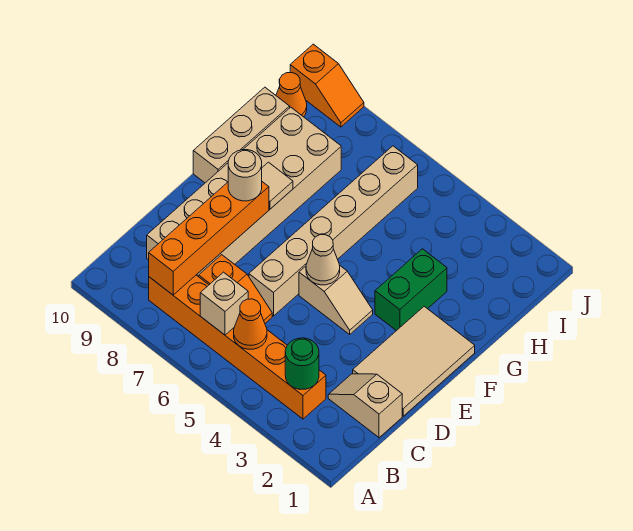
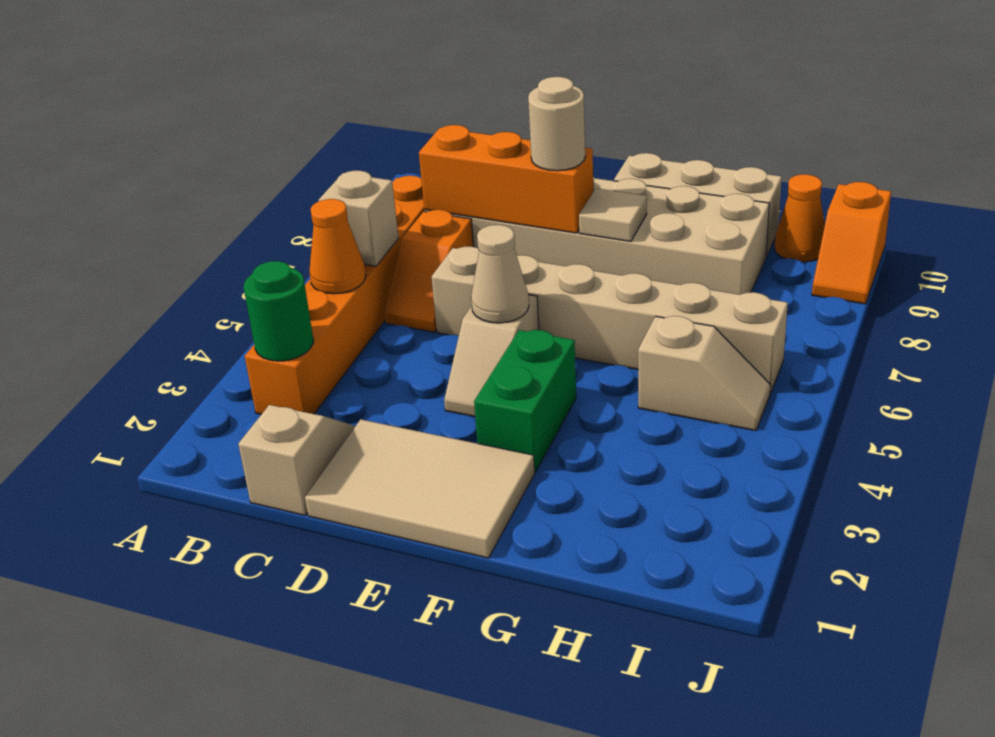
orange brick B8:E8 level 2 -> orange brick C8:E8 level 2
green brick F3:G3 level 1 -> green brick F3:F4 level 1
none -> tan slope H5:I5 level 1 top H

